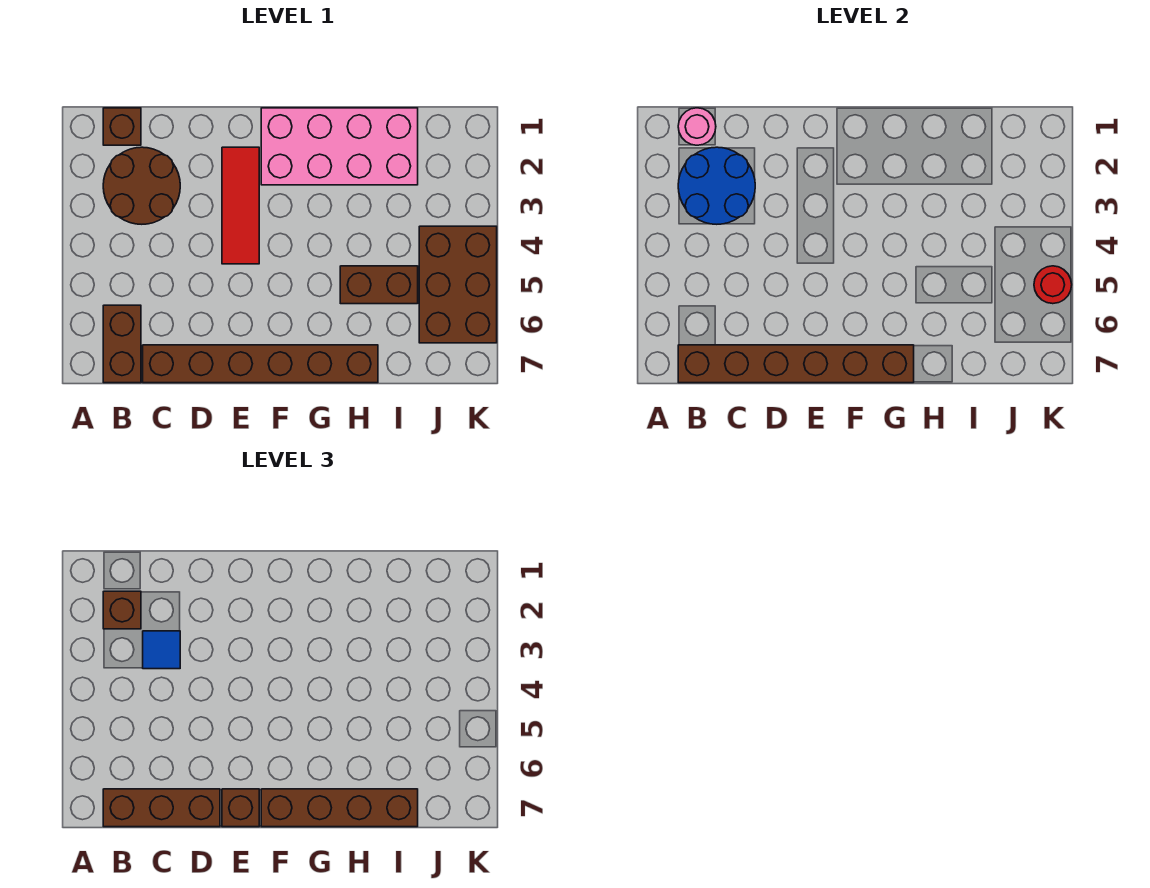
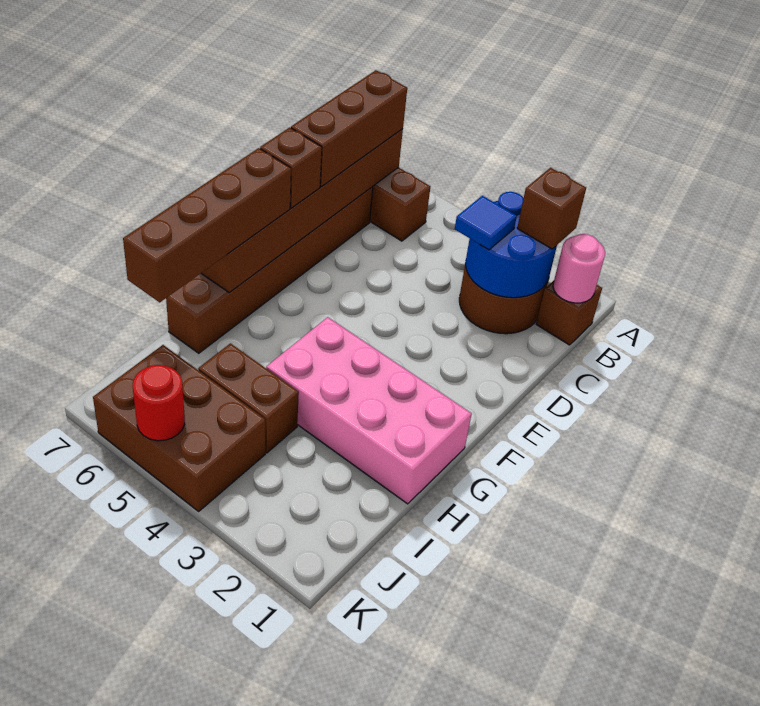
red tile E2:E4 level 1 -> none
pink brick F1:I2 level 1 -> pink brick G1:H4 level 1
brown brick H5:I5 level 1 -> brown brick I4:I5 level 1

